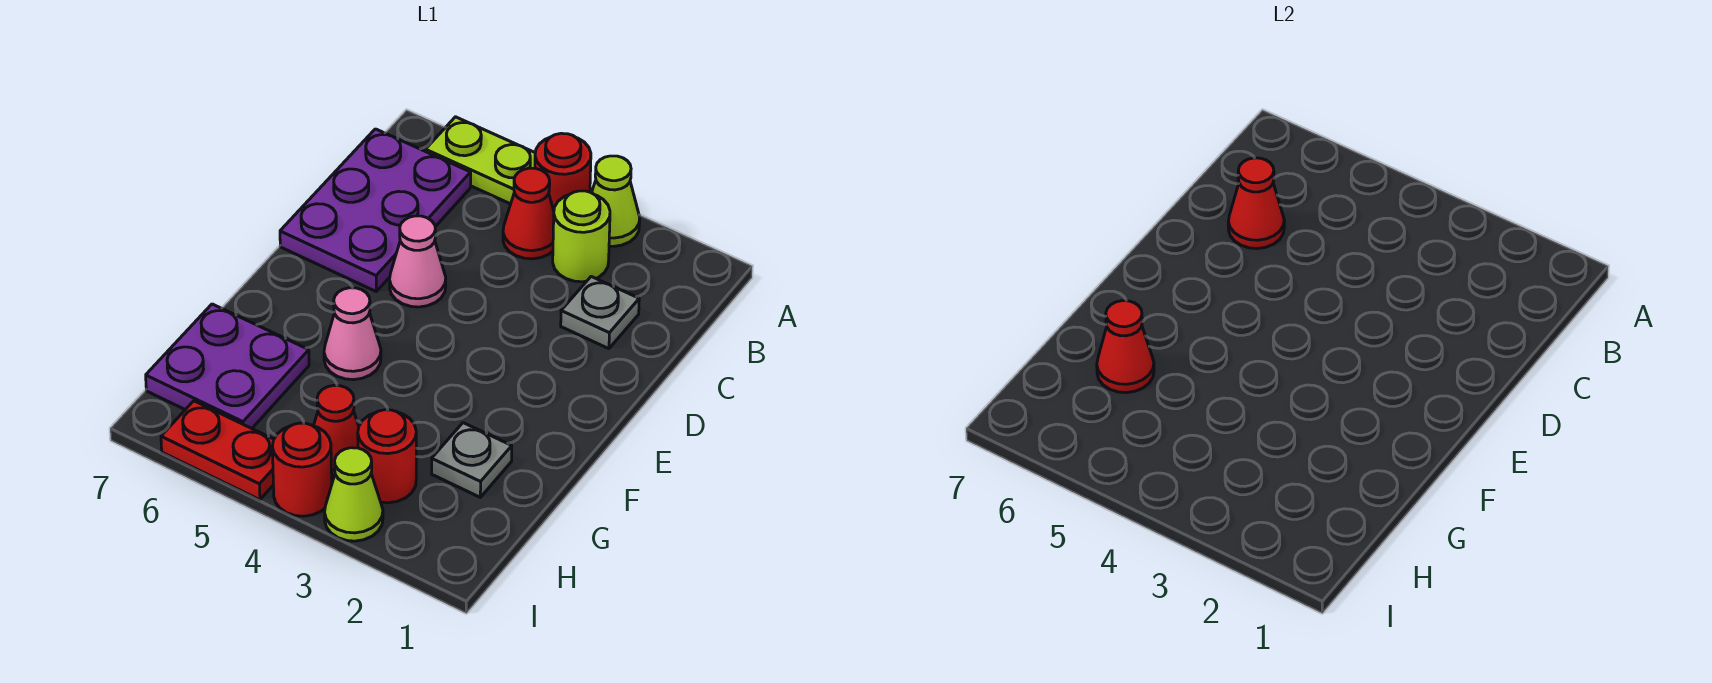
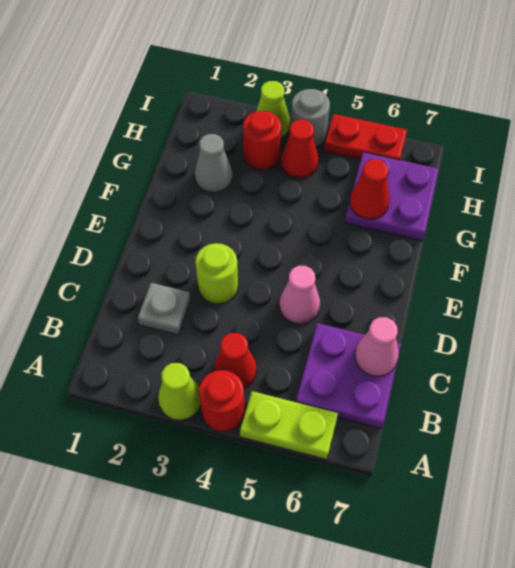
lime round brick B3 level 1 -> lime round brick D3 level 1
purple plate B6:D7 level 1 -> purple plate B6:C7 level 1
red cone C6 level 2 -> none
pink cone F5 level 1 -> pink cone C7 level 2
grey plate G2 level 1 -> grey cone G2 level 1
red round brick I4 level 1 -> grey round brick I4 level 1

